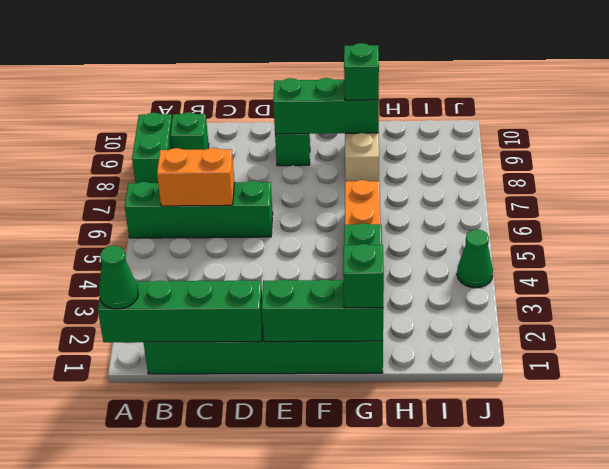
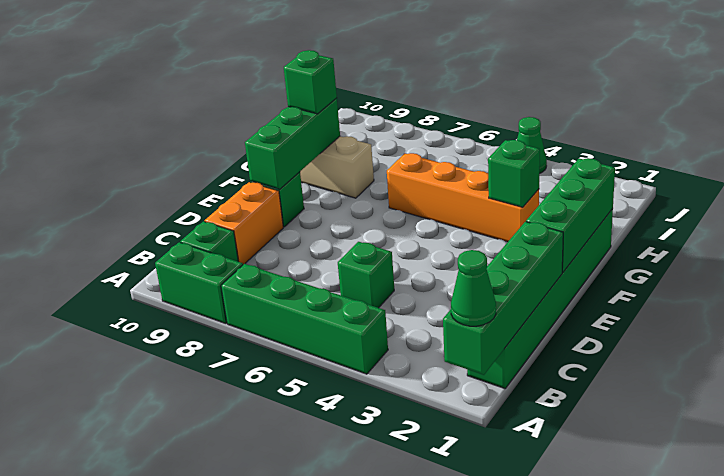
green brick A6:D6 level 1 -> green brick A4:A7 level 1
orange brick B6:C6 level 2 -> orange brick C9:D9 level 1
green brick G1 level 3 -> green brick C5 level 1

